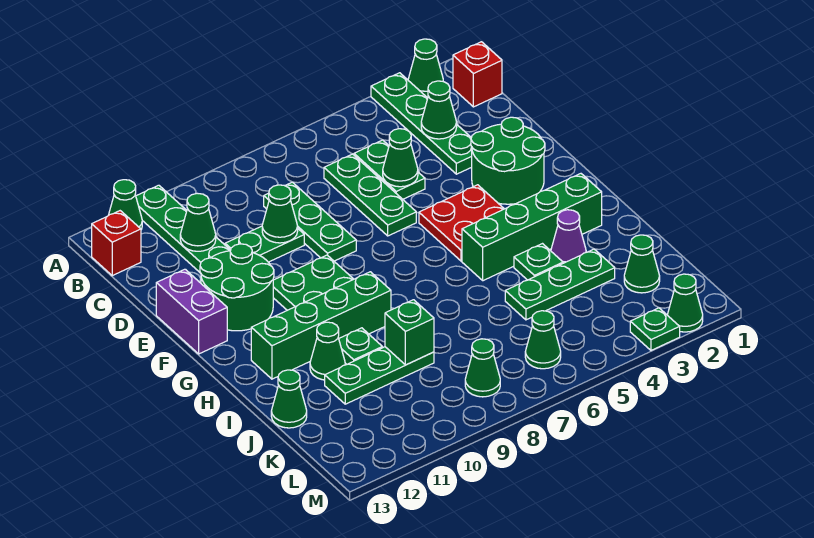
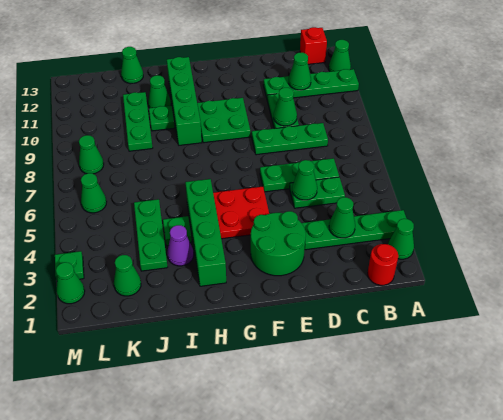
red brick B1 level 1 -> red round brick B1 level 1
green round brick E11:F12 level 1 -> none
purple brick E13:F13 level 1 -> none
green brick J9 level 2 -> none

